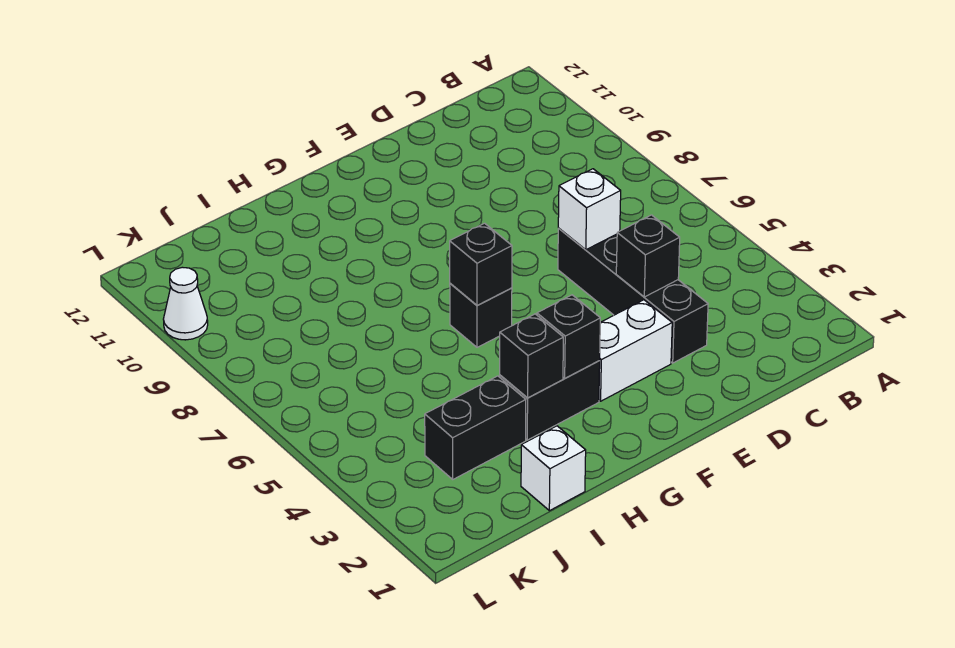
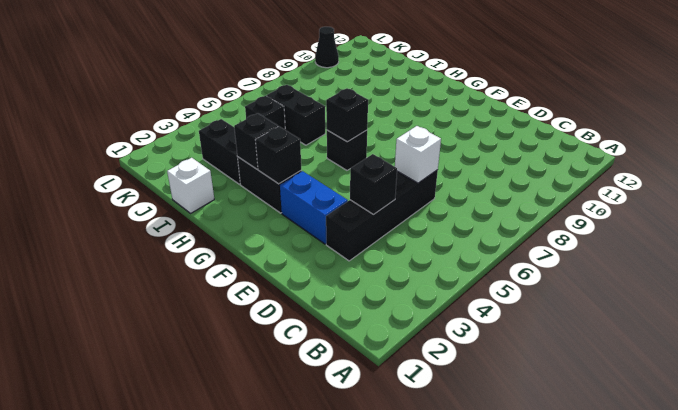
white brick E3:F3 level 1 -> blue brick E3:F3 level 1
none -> black brick I6:J6 level 1
none -> black brick J5 level 1
white cone L10 level 1 -> black cone L10 level 1

